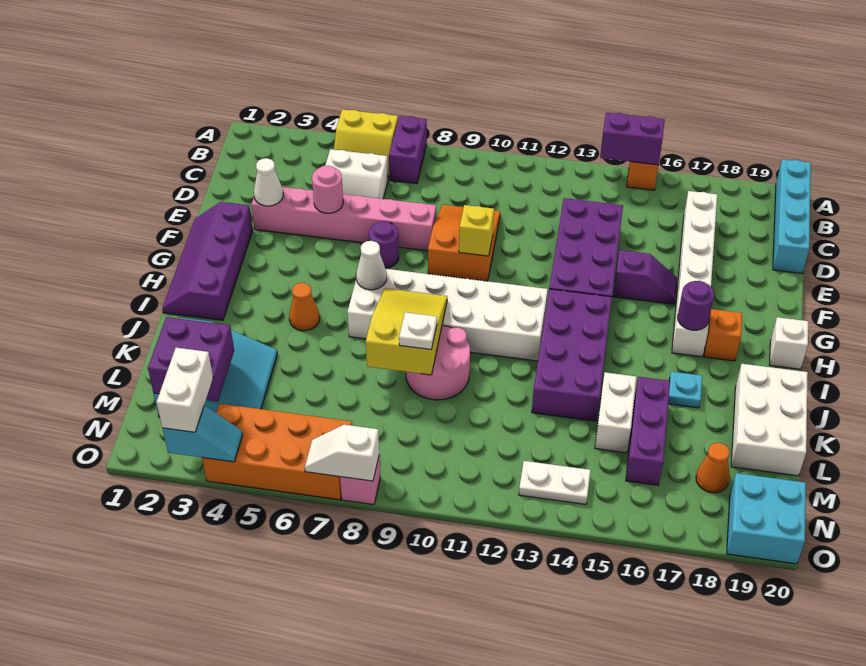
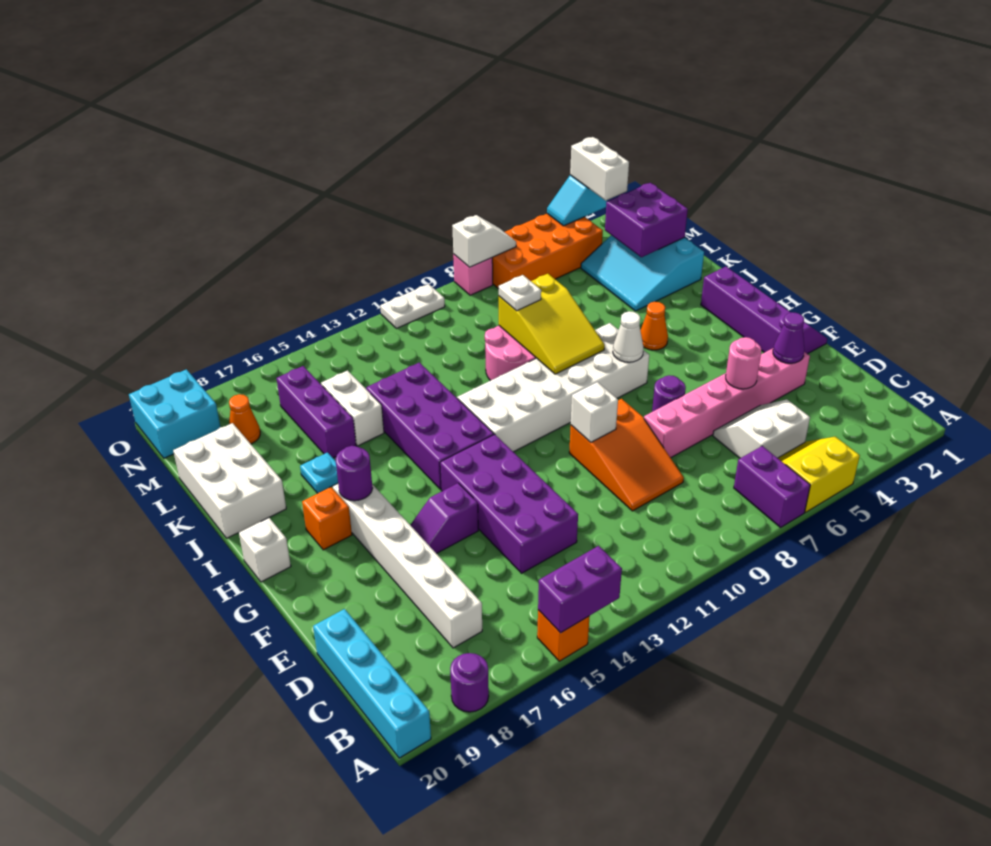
none -> purple round brick A18 level 1
white cone E3 level 2 -> purple cone E3 level 2
yellow brick F10 level 2 -> white brick F10 level 2
white plate N13:N14 level 1 -> white plate O10:O11 level 1

